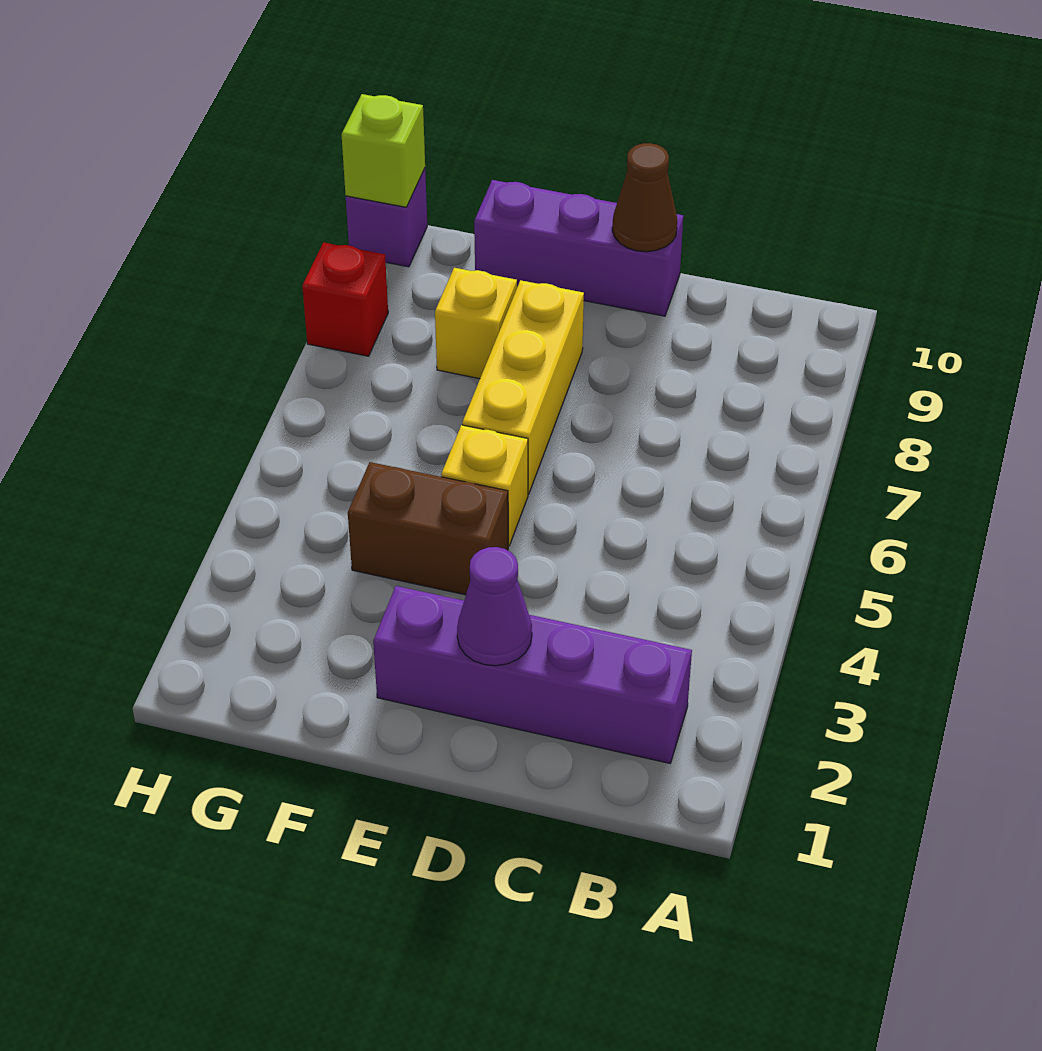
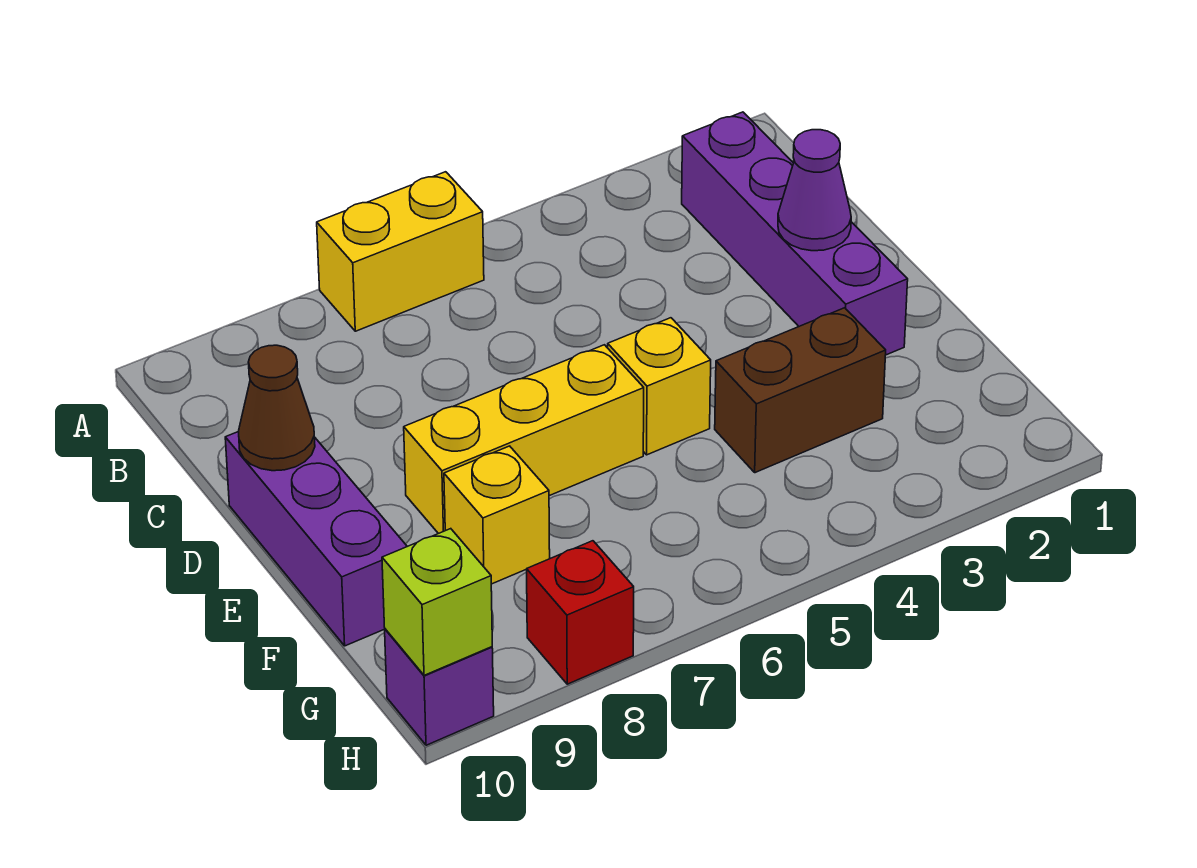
none -> yellow brick A6:A7 level 1
brown brick E4:F4 level 1 -> brown brick F3:F4 level 1

